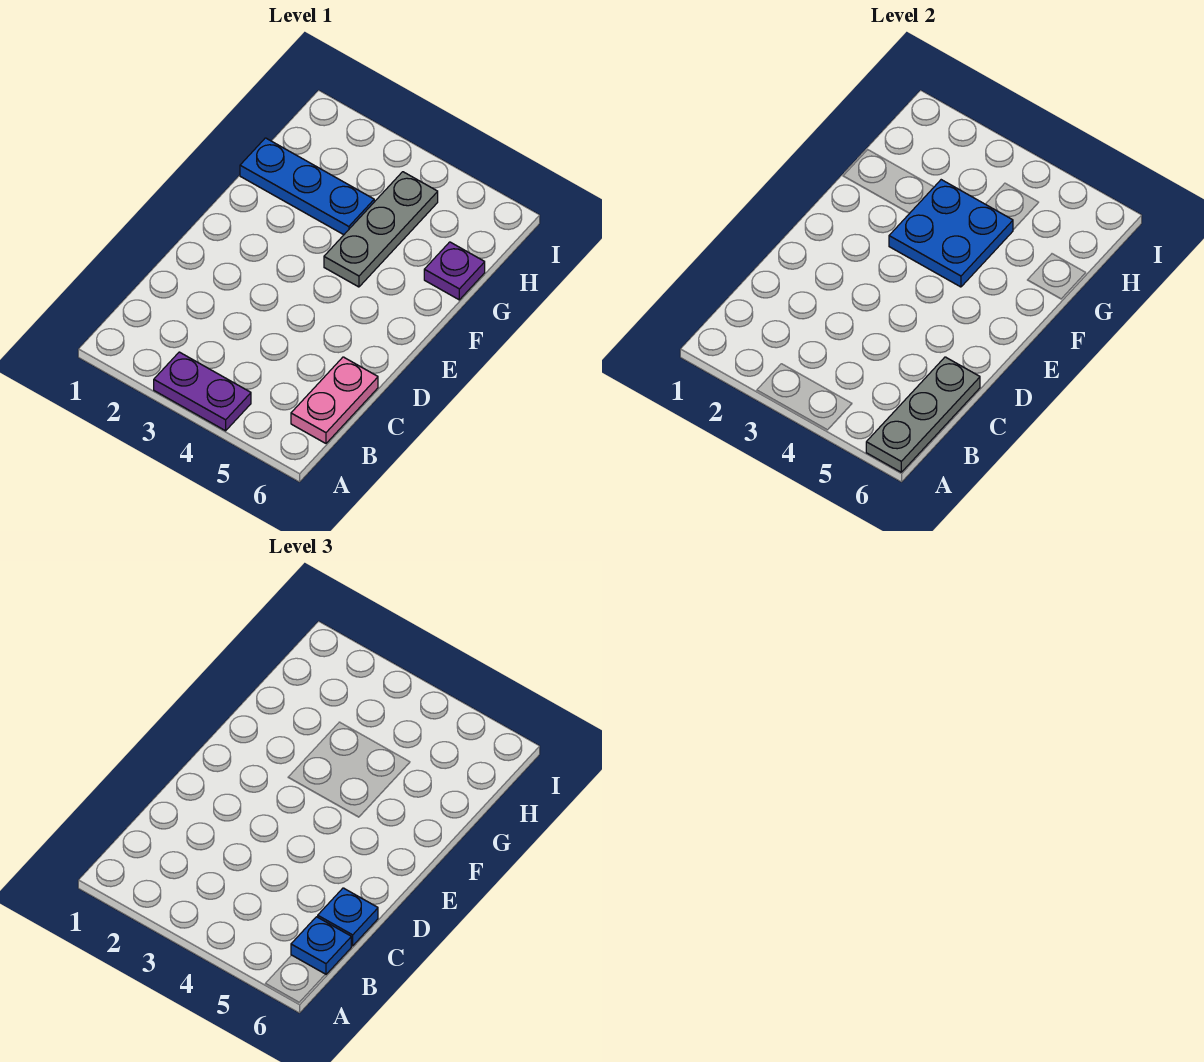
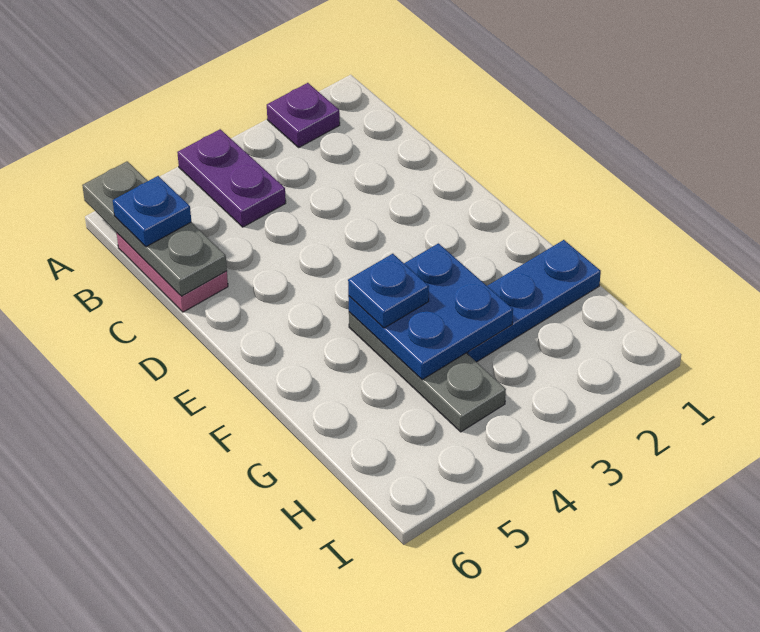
purple plate A3:A4 level 1 -> purple plate A4:B4 level 1
blue plate C6 level 3 -> blue plate F4 level 3
purple plate G6 level 1 -> purple plate A2 level 1

